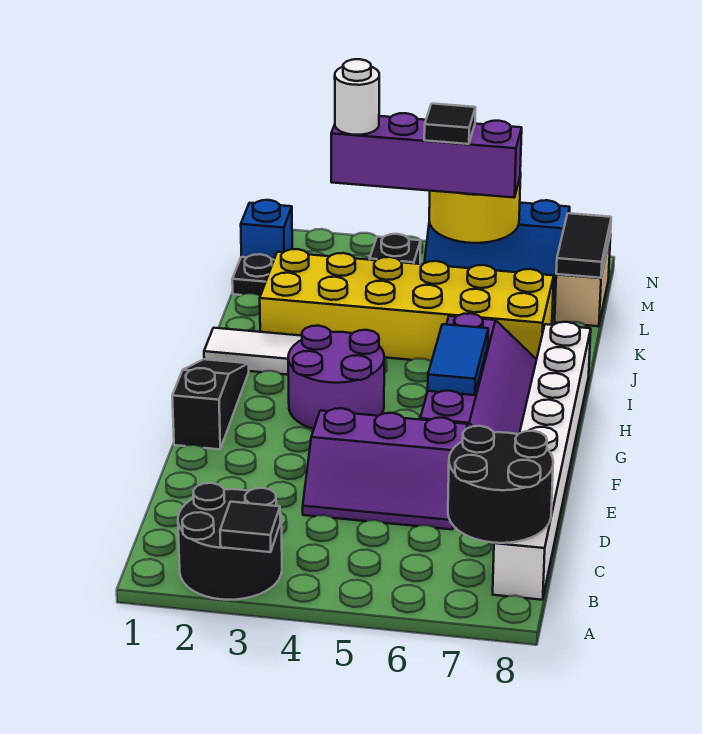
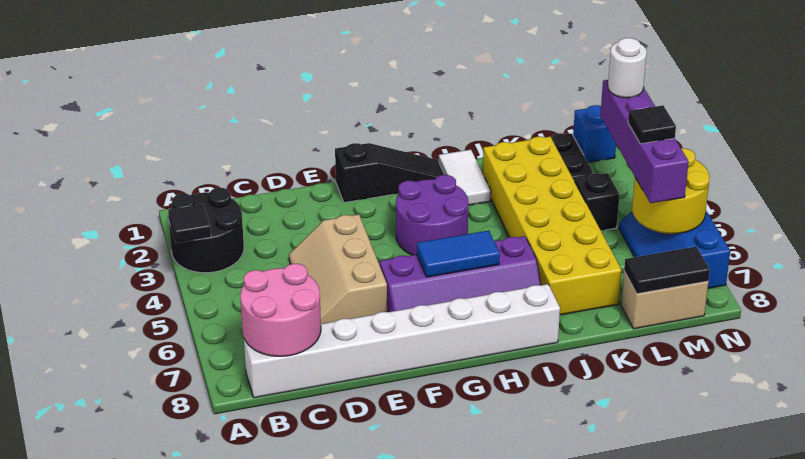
black round brick B7:C8 level 2 -> pink round brick B7:C8 level 2
purple slope D4:E6 level 1 top E -> tan slope D4:E6 level 1 top E

